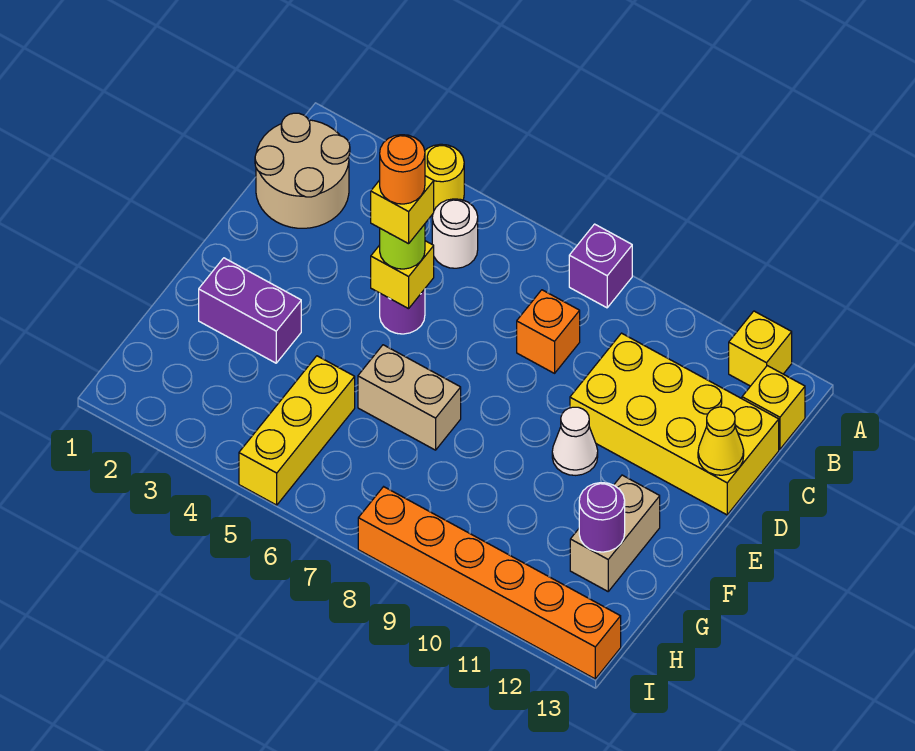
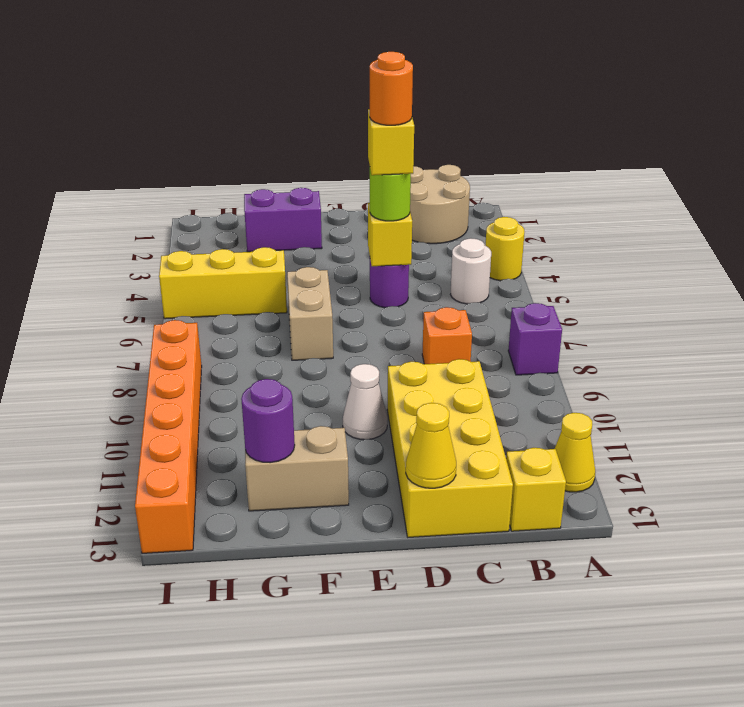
yellow brick A12 level 1 -> yellow cone A12 level 1
purple brick F2:F3 level 1 -> purple brick F2:G2 level 1

